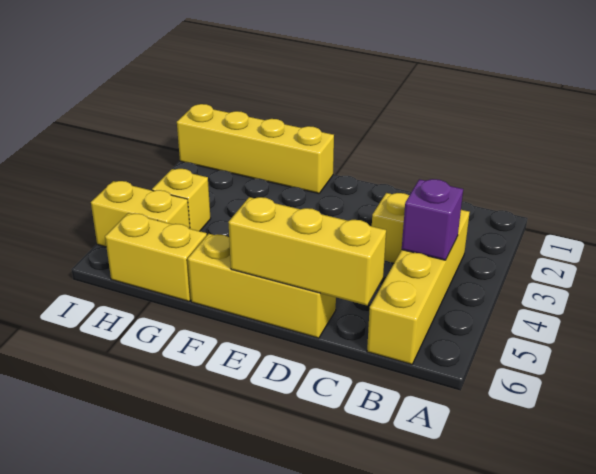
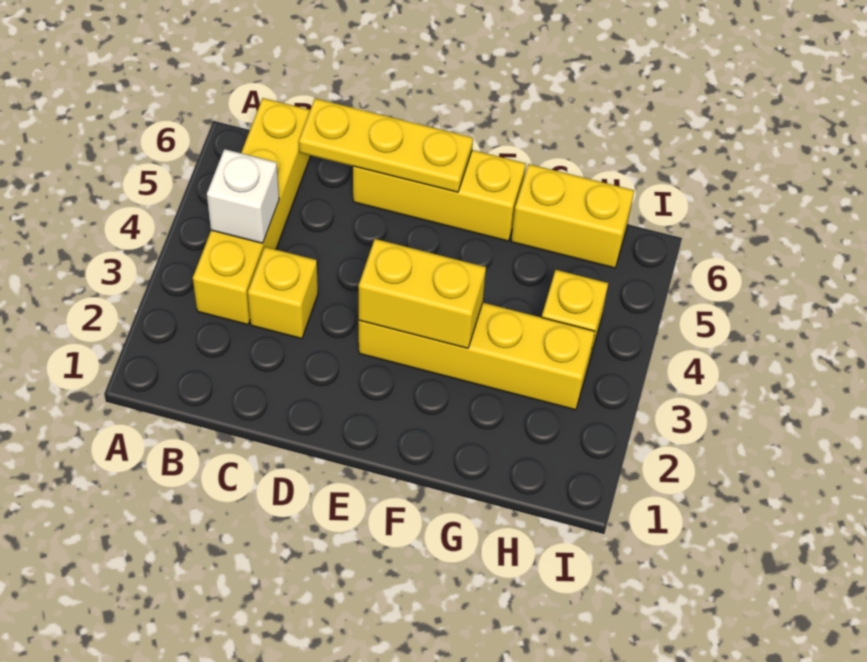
purple brick B4 level 2 -> white brick B4 level 2
yellow brick C6:E6 level 2 -> yellow plate C6:E6 level 2
yellow brick F1:I1 level 1 -> yellow brick E3:H3 level 1
yellow brick H5:I5 level 1 -> yellow brick E3:F3 level 2

